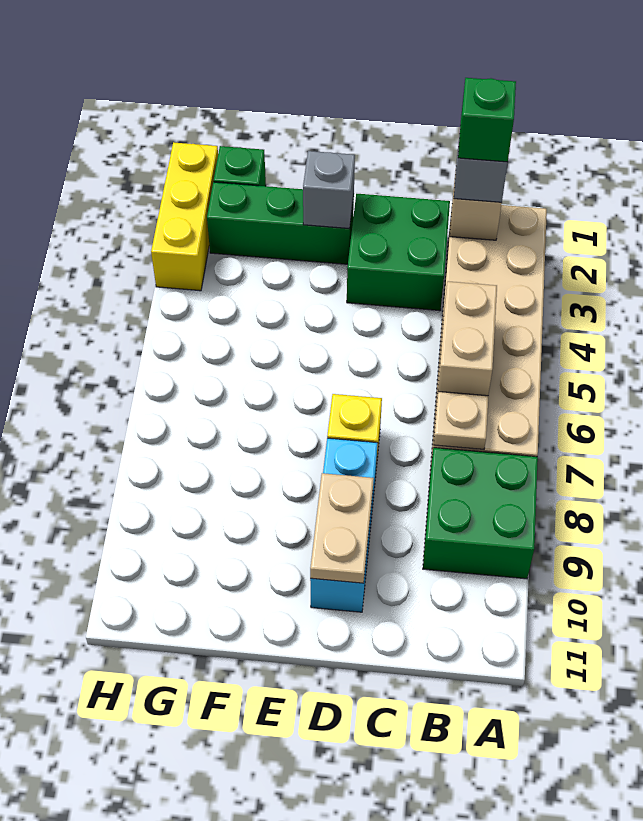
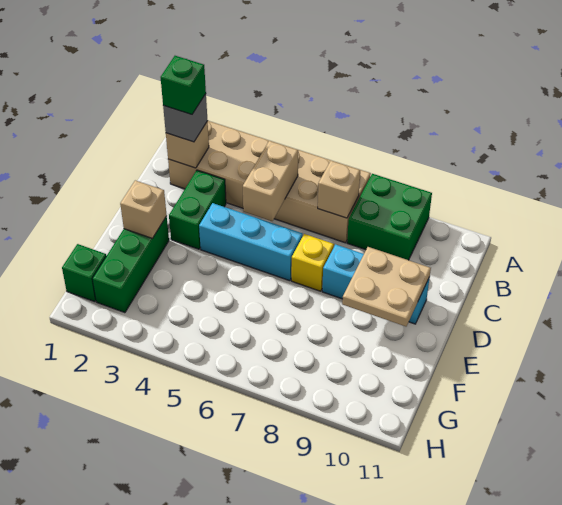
tan brick B5:B6 level 2 -> tan brick B5:C5 level 2
tan plate B7 level 2 -> tan brick B7 level 2
green brick C2:D3 level 1 -> green brick C3:D3 level 1
none -> cyan brick D4:D6 level 1
tan plate D9:D10 level 2 -> tan plate D9:E10 level 2
grey brick E2 level 2 -> tan brick E2 level 2
yellow brick H1:H3 level 1 -> none

